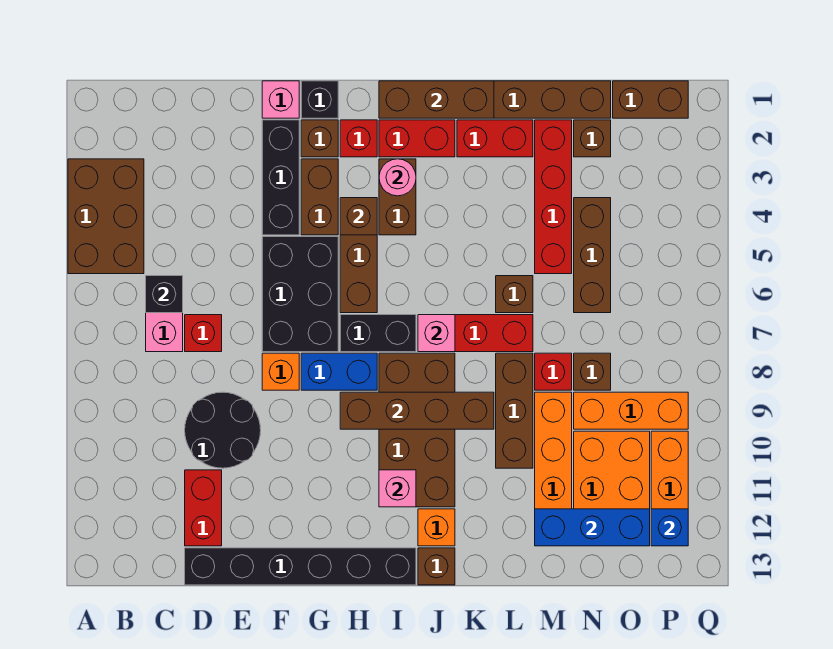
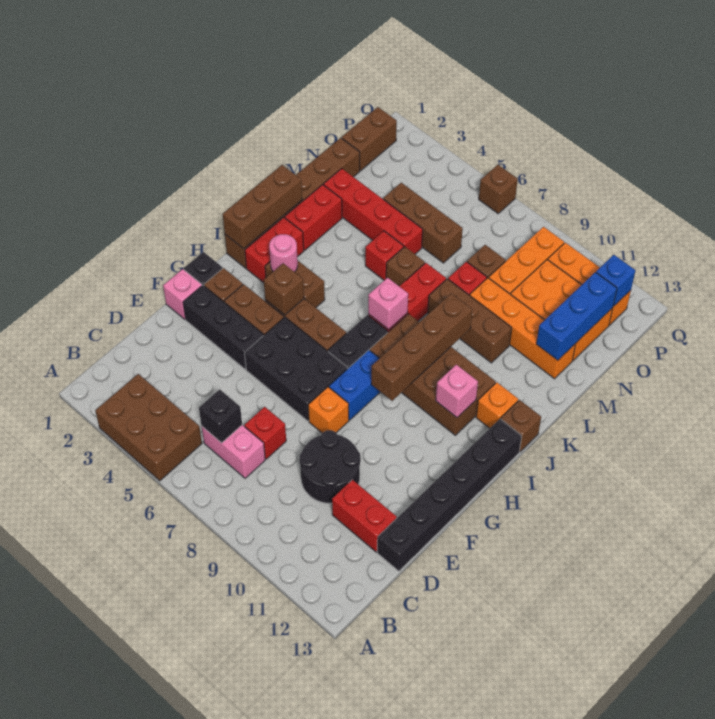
red brick H2 level 1 -> red brick L5 level 1
brown brick N2 level 1 -> brown brick Q6 level 1

